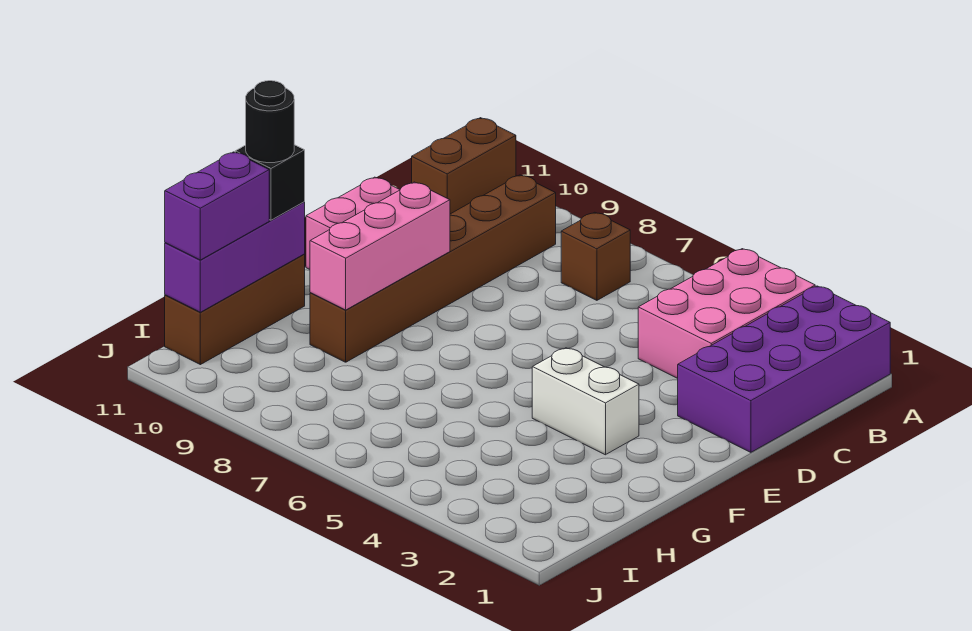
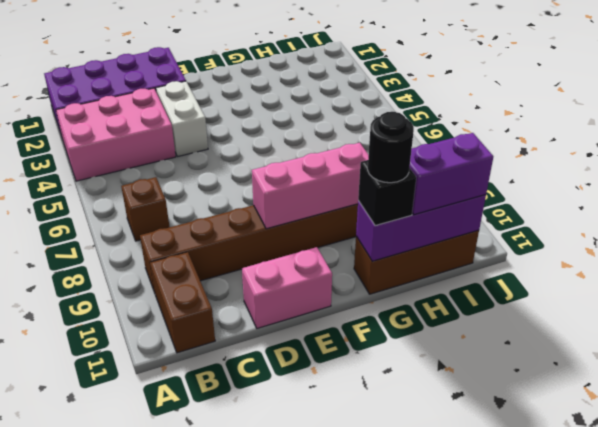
brown brick A11:B11 level 1 -> brown brick B10:B11 level 1
white brick F3:F4 level 1 -> white brick D3:D4 level 1

